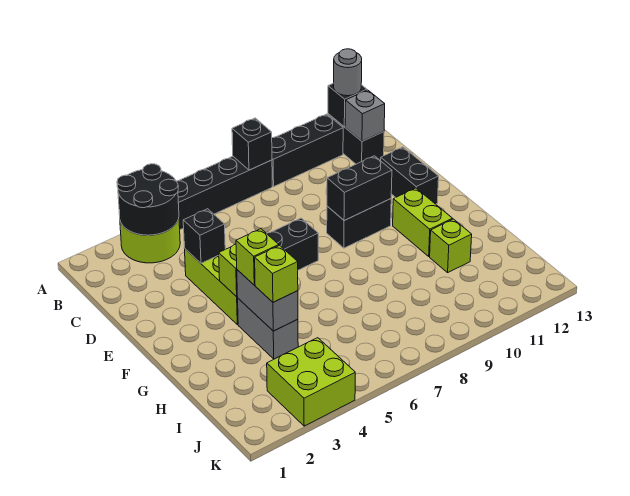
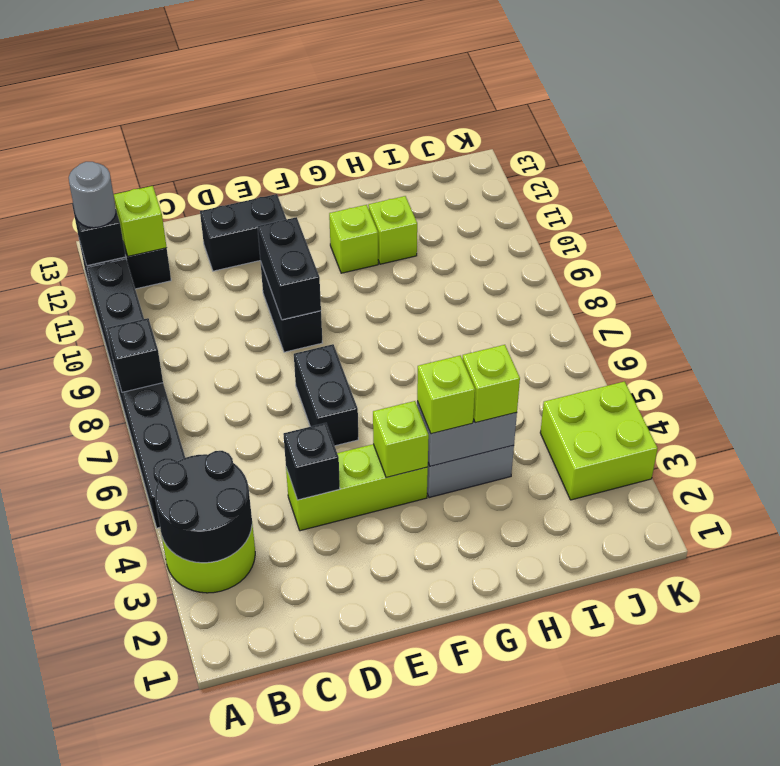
grey brick B12 level 2 -> lime brick B12 level 2
lime brick F11:G11 level 1 -> lime brick G11 level 1

